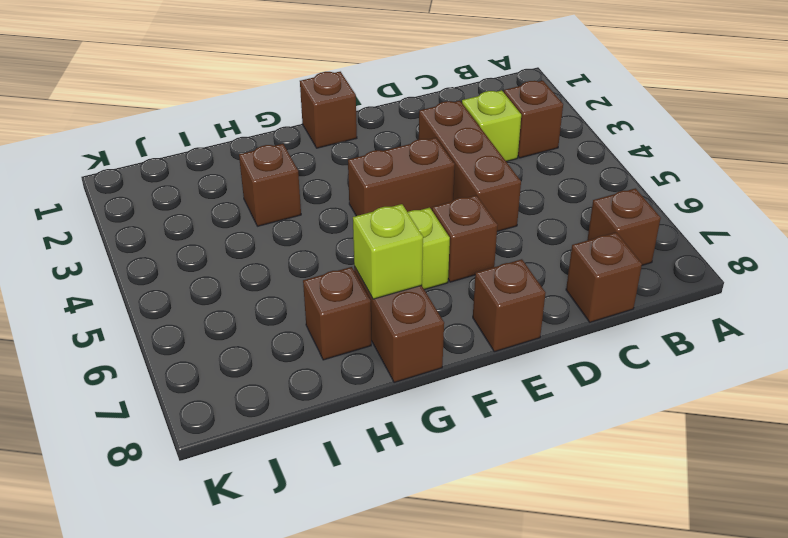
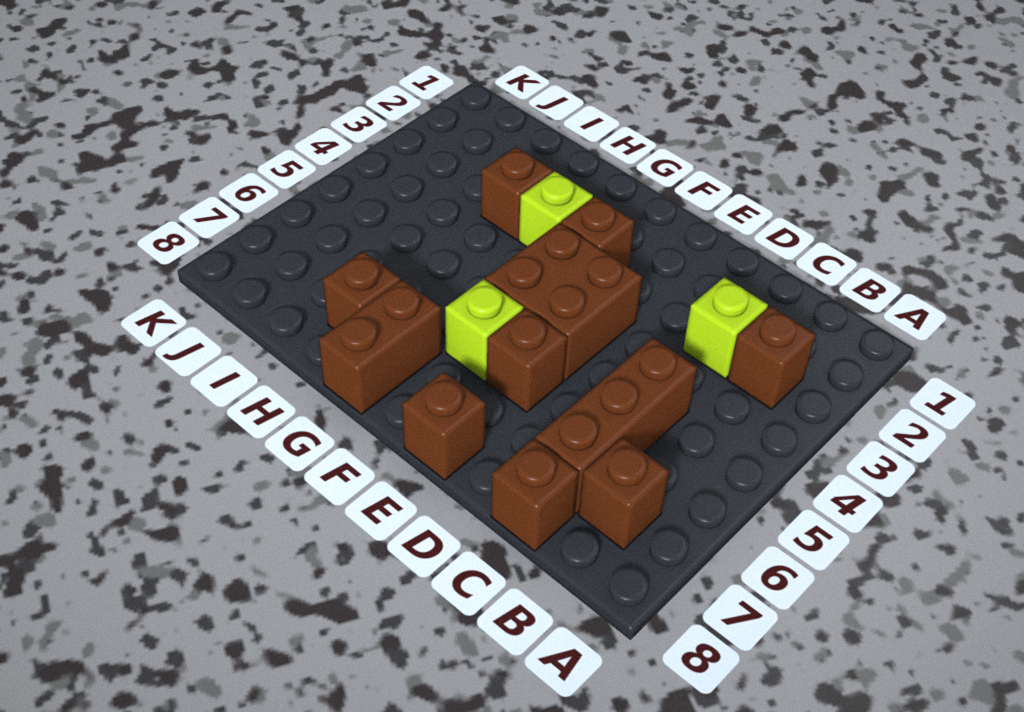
brown brick D3:D5 level 1 -> brown brick C5:C7 level 1
brown brick E4:F4 level 1 -> brown brick E4:F5 level 1
brown brick F1 level 1 -> brown brick F3 level 1
lime brick G7 level 2 -> lime brick G3 level 1

